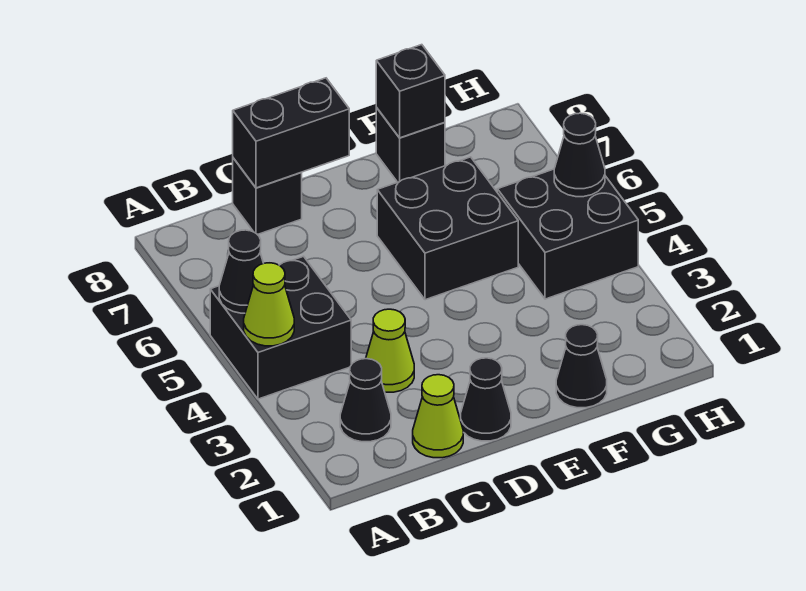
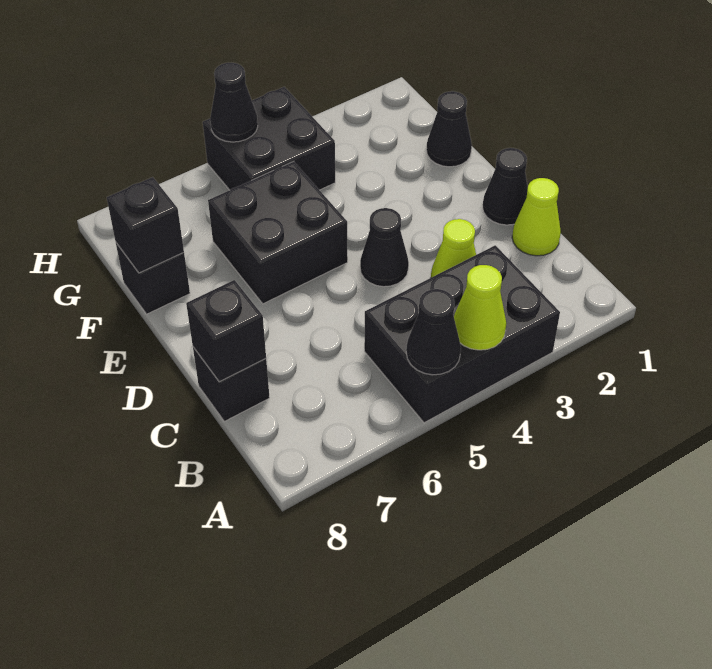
black brick A4:B5 level 1 -> black brick A3:B5 level 1
black cone B2 level 1 -> black cone D4 level 1
black brick C8:D8 level 2 -> black brick C8 level 2

